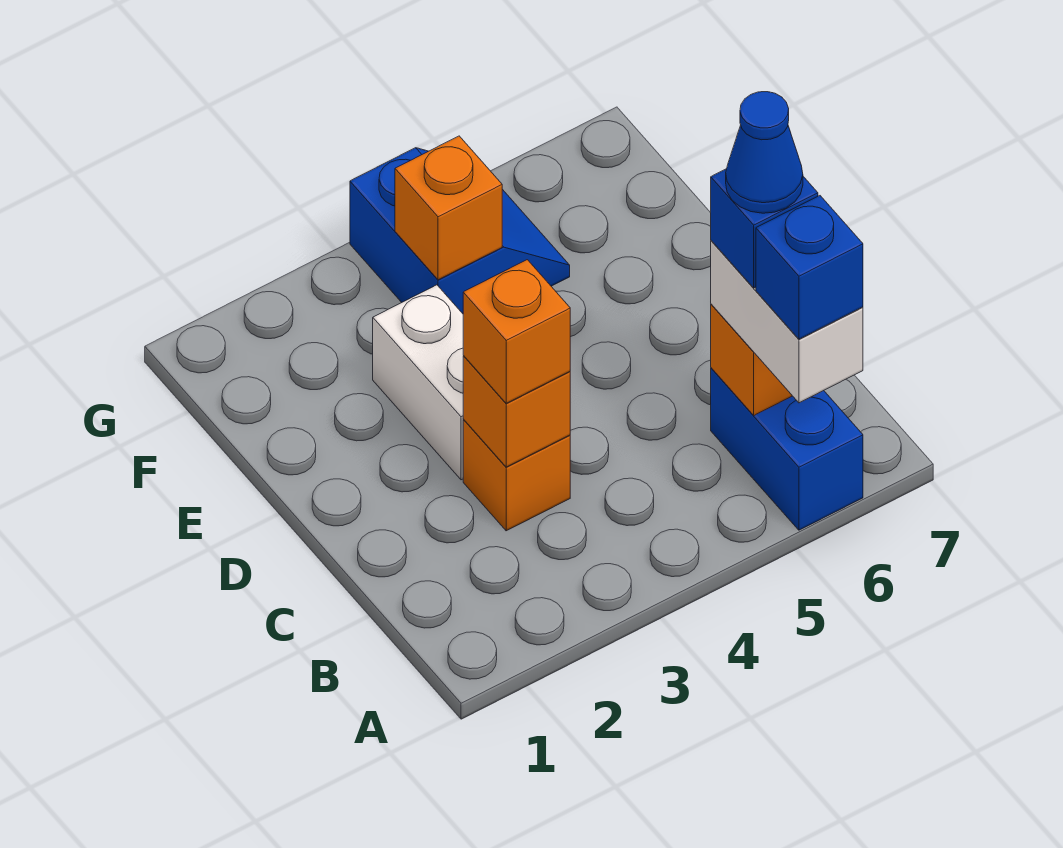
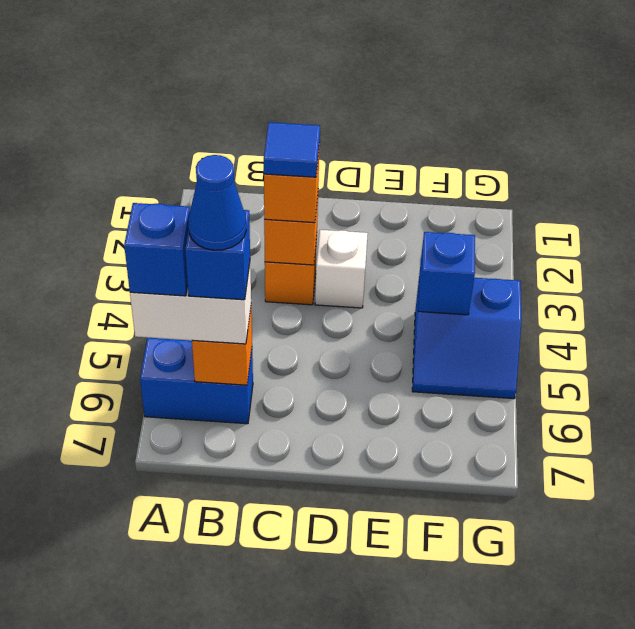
none -> blue tile C3 level 4
white brick D3:E3 level 1 -> white brick D3 level 1
orange brick F4 level 2 -> blue brick F4 level 2

